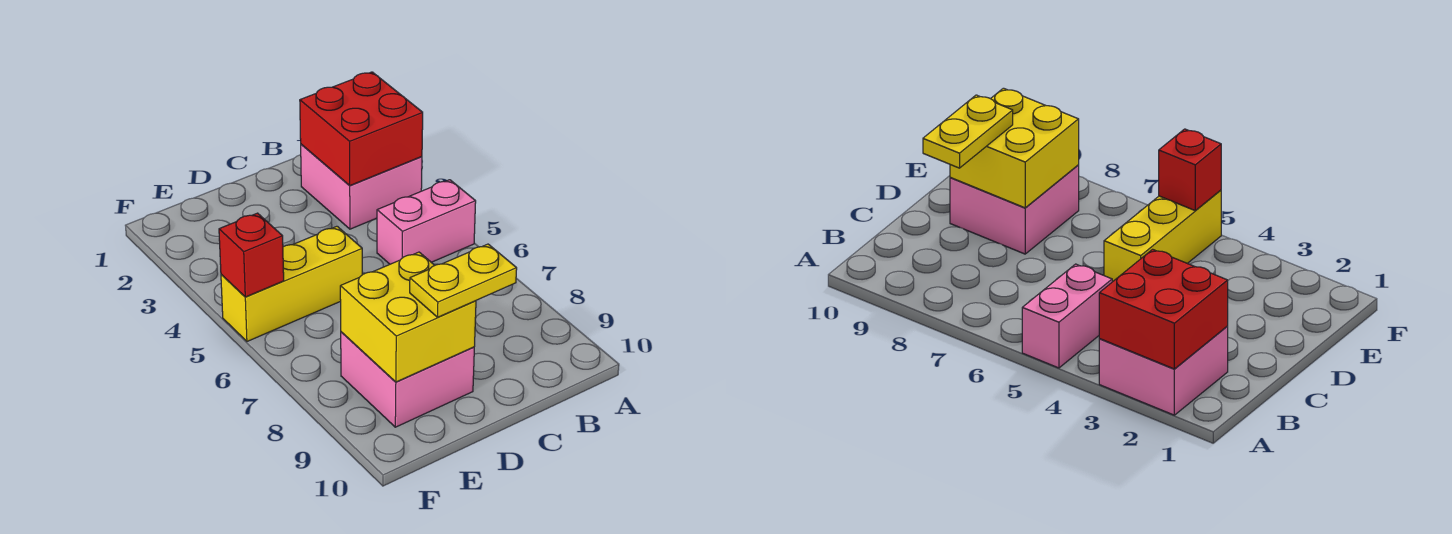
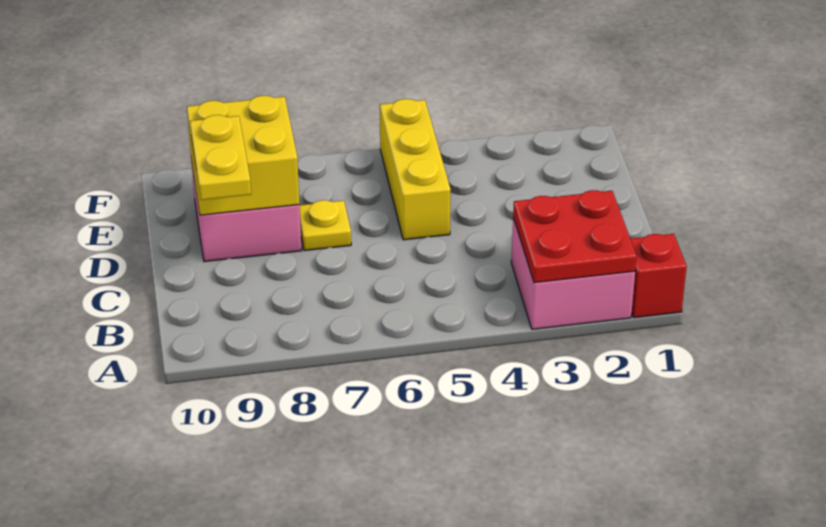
red brick A2:B3 level 2 -> red plate A2:B3 level 2
pink brick A5:B5 level 1 -> none
none -> yellow plate D7 level 1
red brick F5 level 2 -> red brick A1 level 1

